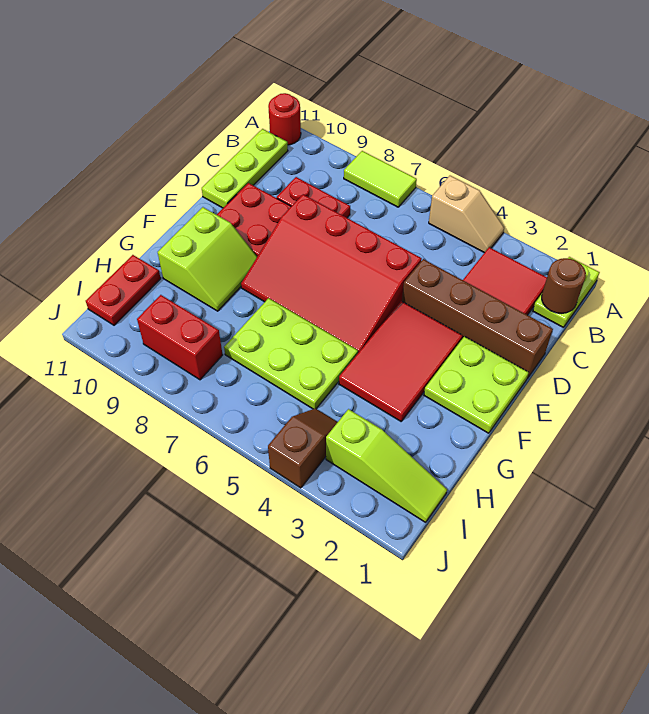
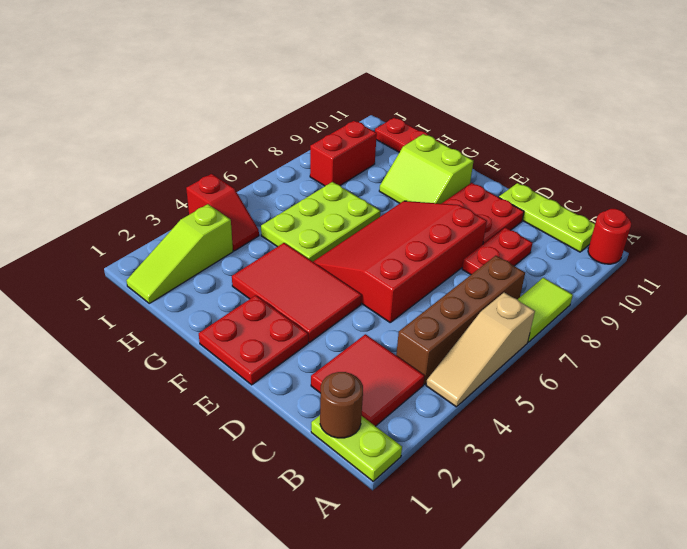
tan slope A4:A5 level 1 top 5 -> tan slope A4:A6 level 1 top 6
brown brick D1:D4 level 1 -> brown brick B4:B7 level 1
lime plate E1:F2 level 1 -> red plate E1:F2 level 1
brown slope I4:J4 level 1 top J -> red slope I4:J4 level 1 top J

